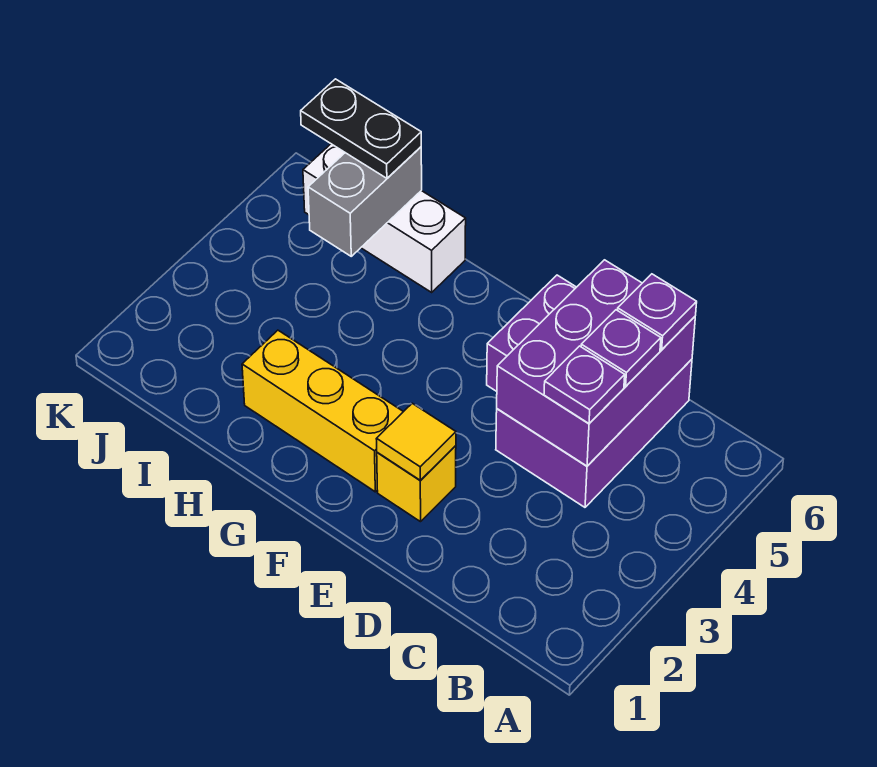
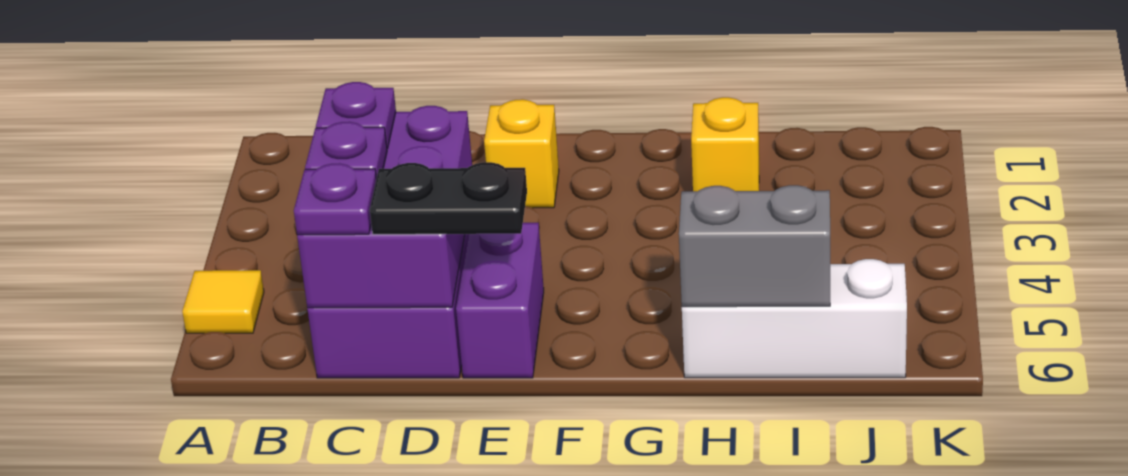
yellow tile E2 level 2 -> yellow tile A5 level 1
yellow brick F2:H2 level 1 -> yellow brick H2 level 1
grey brick I5:I6 level 2 -> grey brick H6:I6 level 2
black plate I6:J6 level 3 -> black plate D6:E6 level 3

